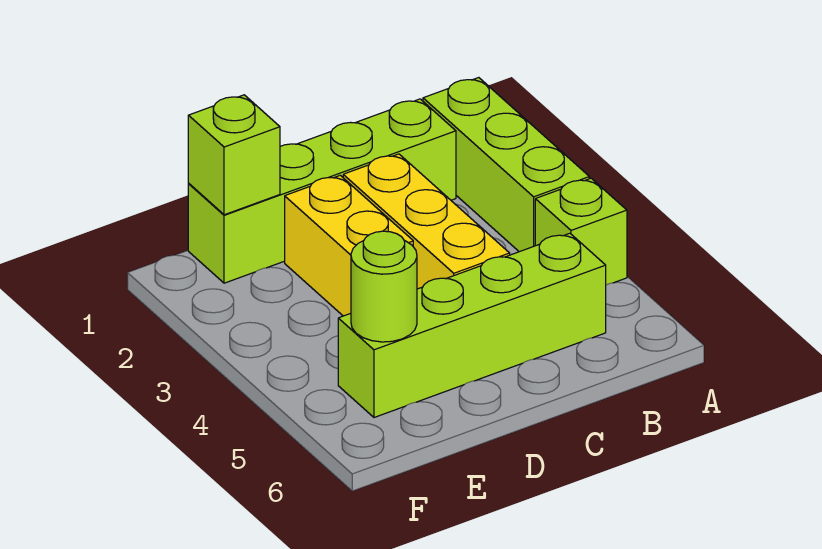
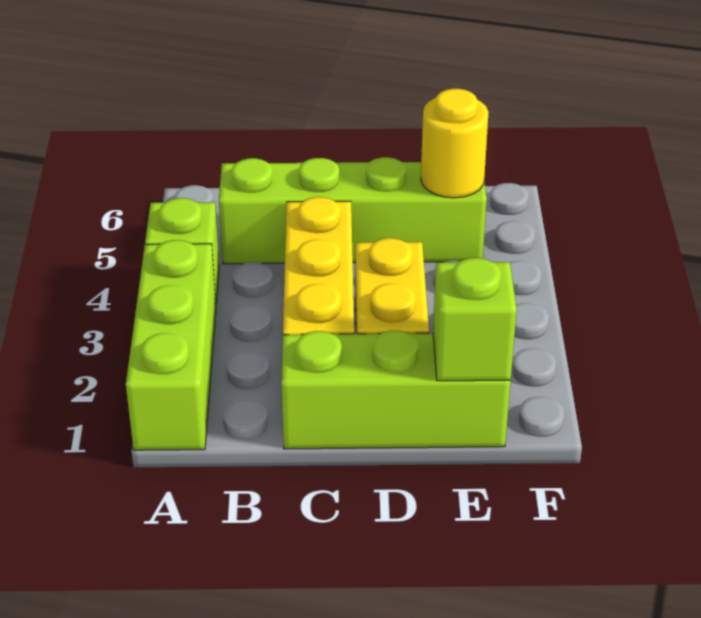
lime brick B1:E1 level 1 -> lime brick C1:E1 level 1
lime round brick E5 level 2 -> yellow round brick E5 level 2

